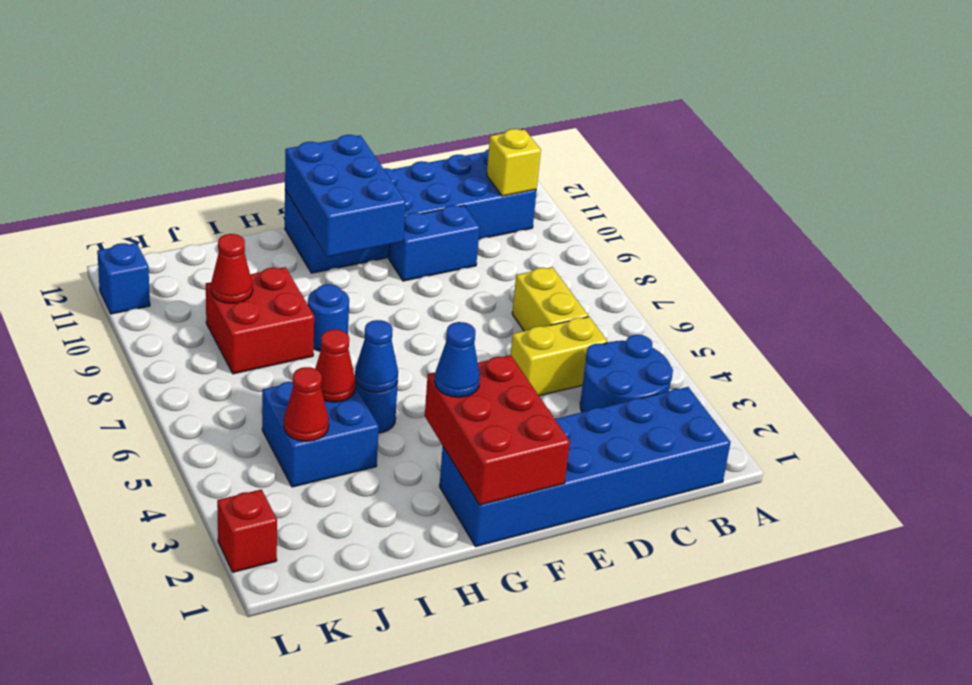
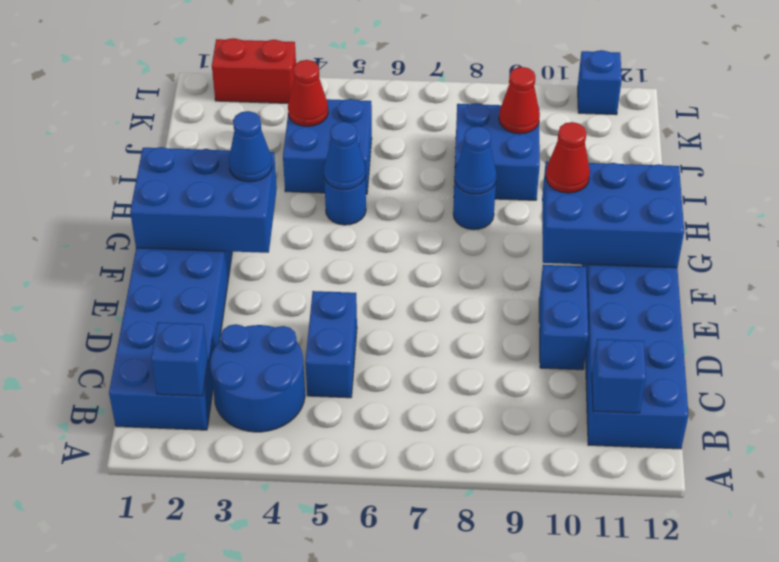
none -> blue brick B2 level 2
yellow brick B11 level 2 -> blue brick B11 level 2
yellow brick C5:D5 level 1 -> blue brick C5:D5 level 1
yellow brick C6:C7 level 1 -> none
red brick F1:G3 level 2 -> blue brick F1:G3 level 2
none -> blue cone H8 level 2
red cone I5 level 2 -> red cone G10 level 3
red brick I8:J9 level 1 -> blue brick I8:J9 level 1
red brick L2 level 1 -> red brick L2:L3 level 1

